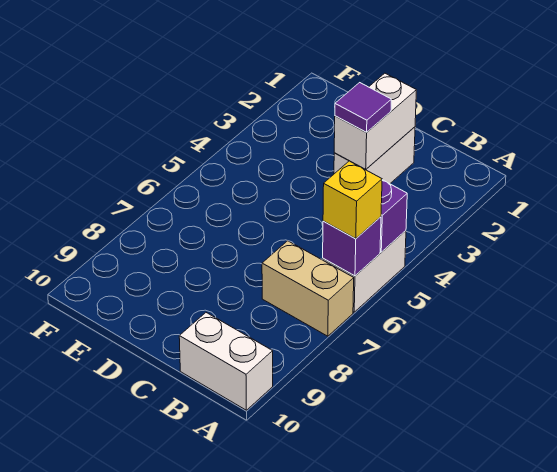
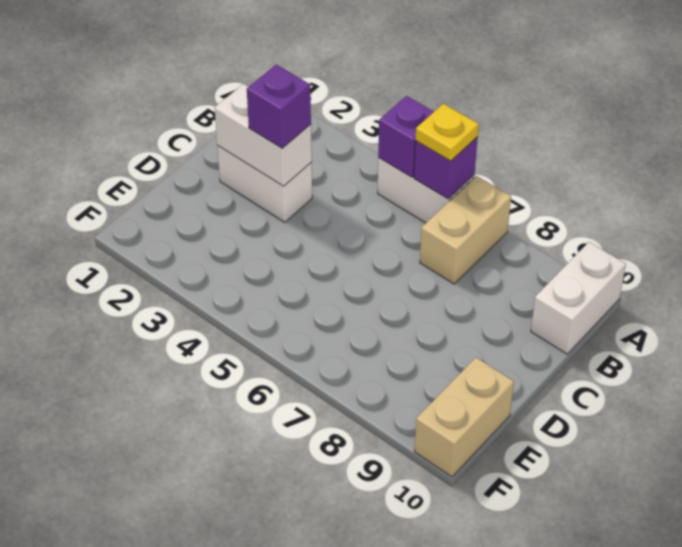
yellow brick A6 level 3 -> yellow plate A6 level 3
purple tile C3 level 3 -> purple brick C3 level 3
none -> tan brick E10:F10 level 1

